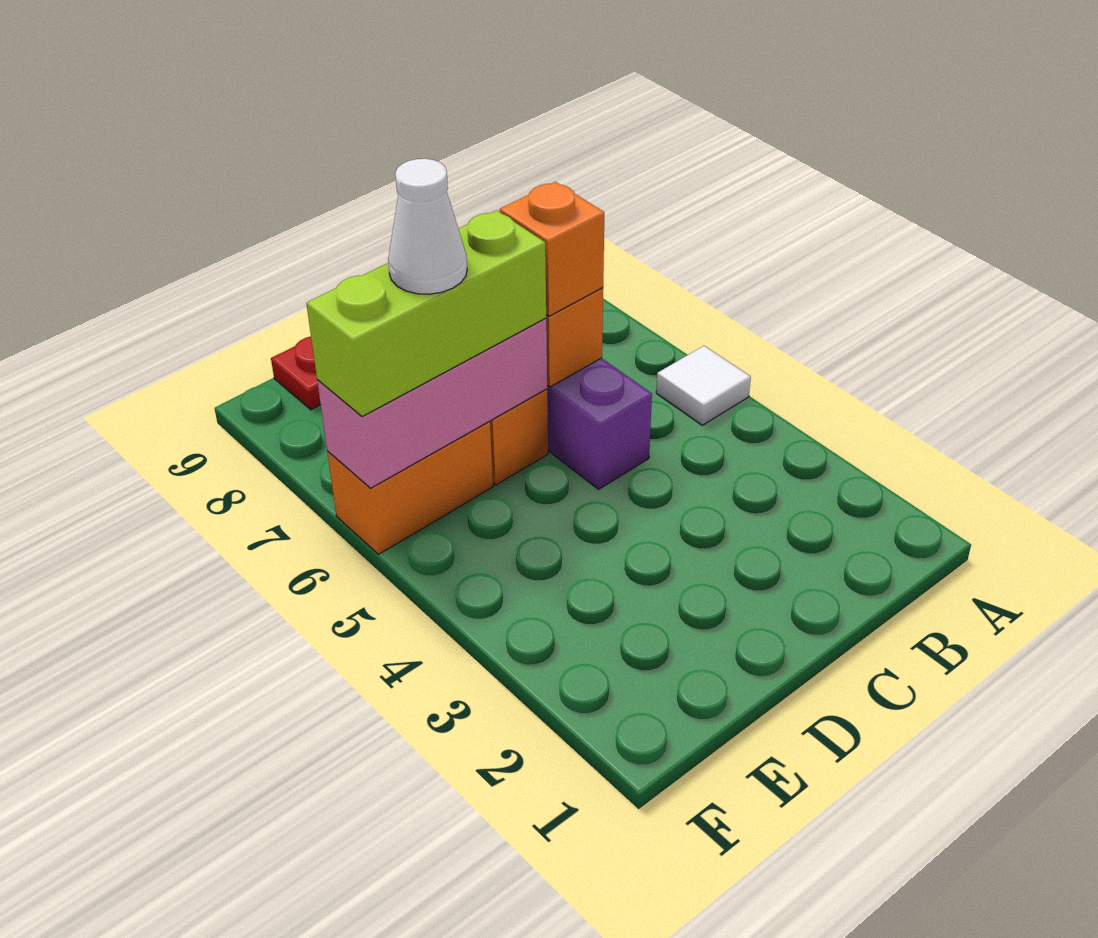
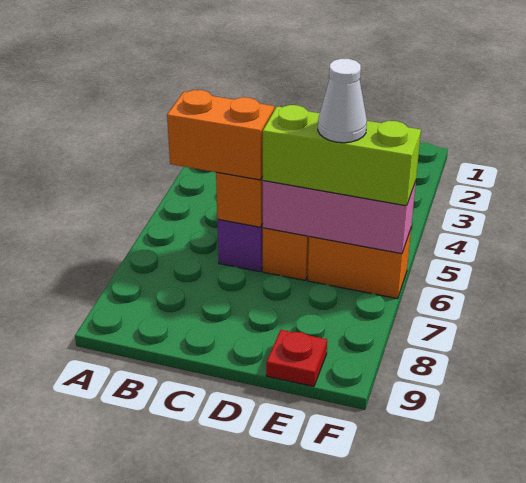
white tile A5 level 1 -> none
orange brick C6 level 3 -> orange brick B6:C6 level 3

